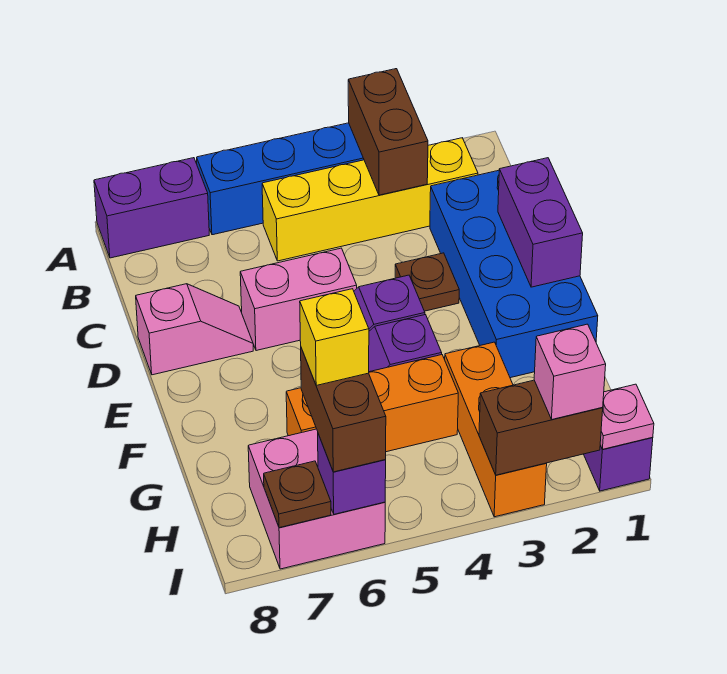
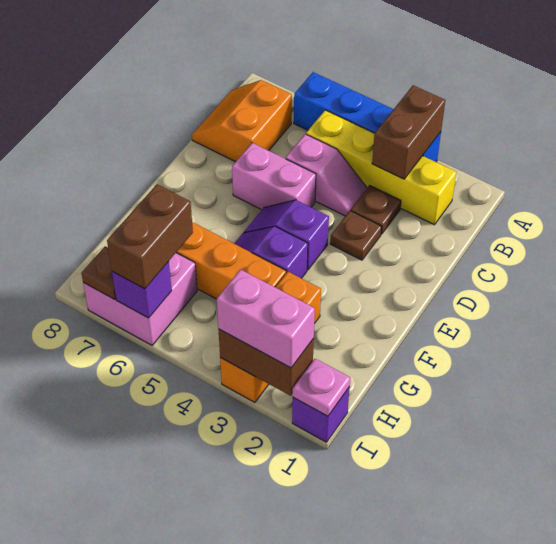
purple brick A7:A8 level 1 -> none
none -> orange slope B7:C8 level 1 top 7
blue brick C1:F2 level 1 -> none
none -> brown plate C3 level 1
purple brick D1:E1 level 2 -> none
pink slope D7:D8 level 1 top 8 -> pink slope C4:C5 level 1 top 5
yellow brick H6 level 4 -> none
pink brick I2 level 3 -> pink brick I2:I3 level 3

